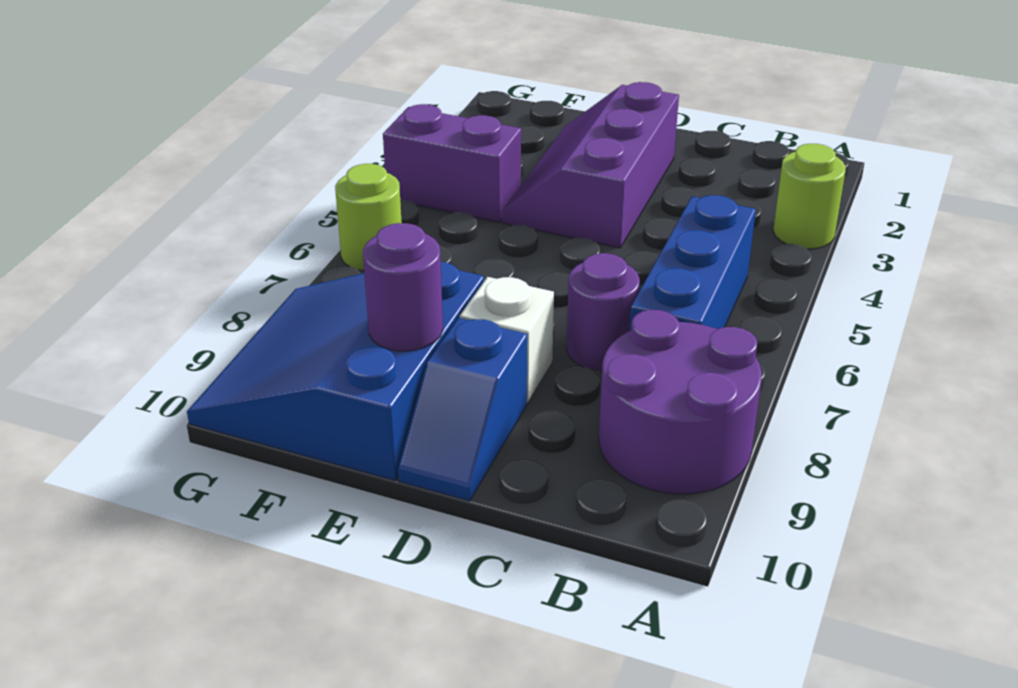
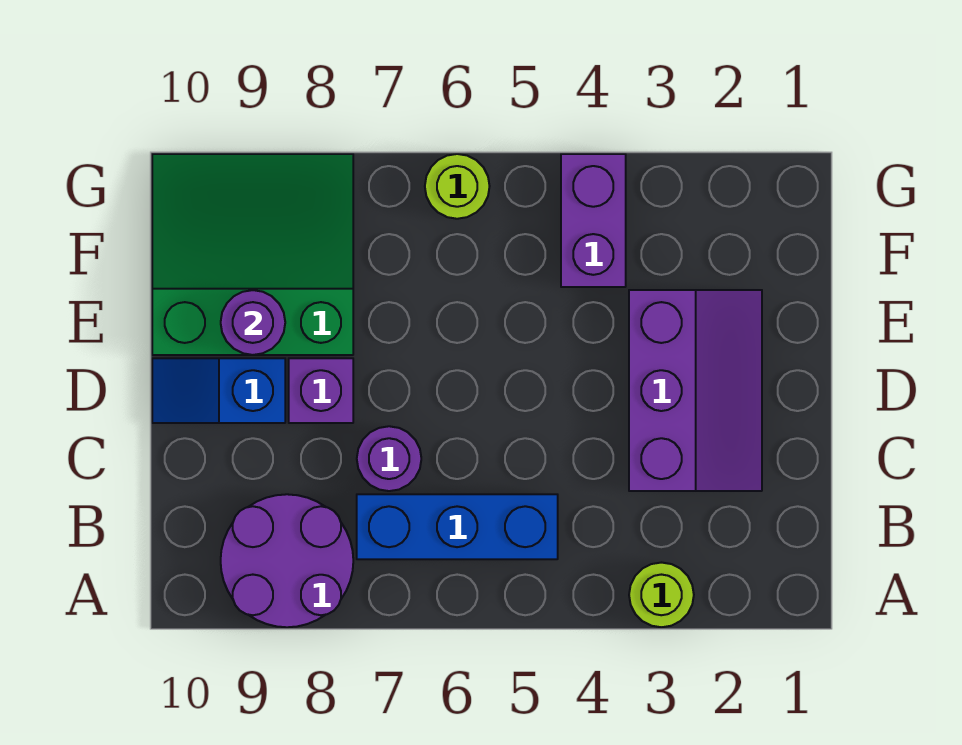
purple slope D2:E4 level 1 top D -> purple slope C2:E3 level 1 top 3
white brick D8 level 1 -> purple brick D8 level 1
blue slope E8:G10 level 1 top E -> green slope E8:G10 level 1 top E

